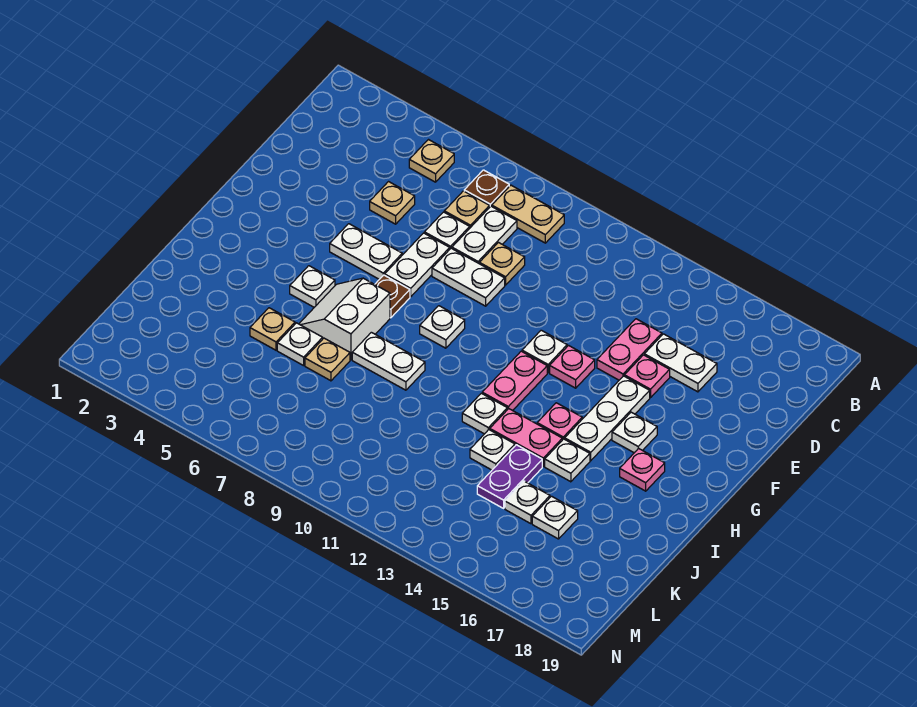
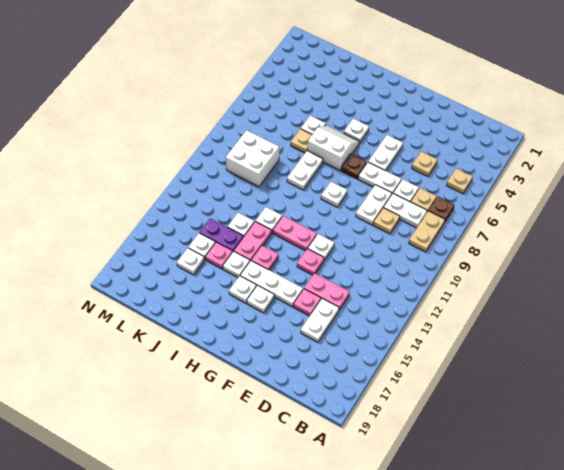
none -> white plate H16 level 1
pink plate H17 level 1 -> pink plate J15 level 1
tan plate J5 level 1 -> none
none -> white brick K9:L10 level 1

